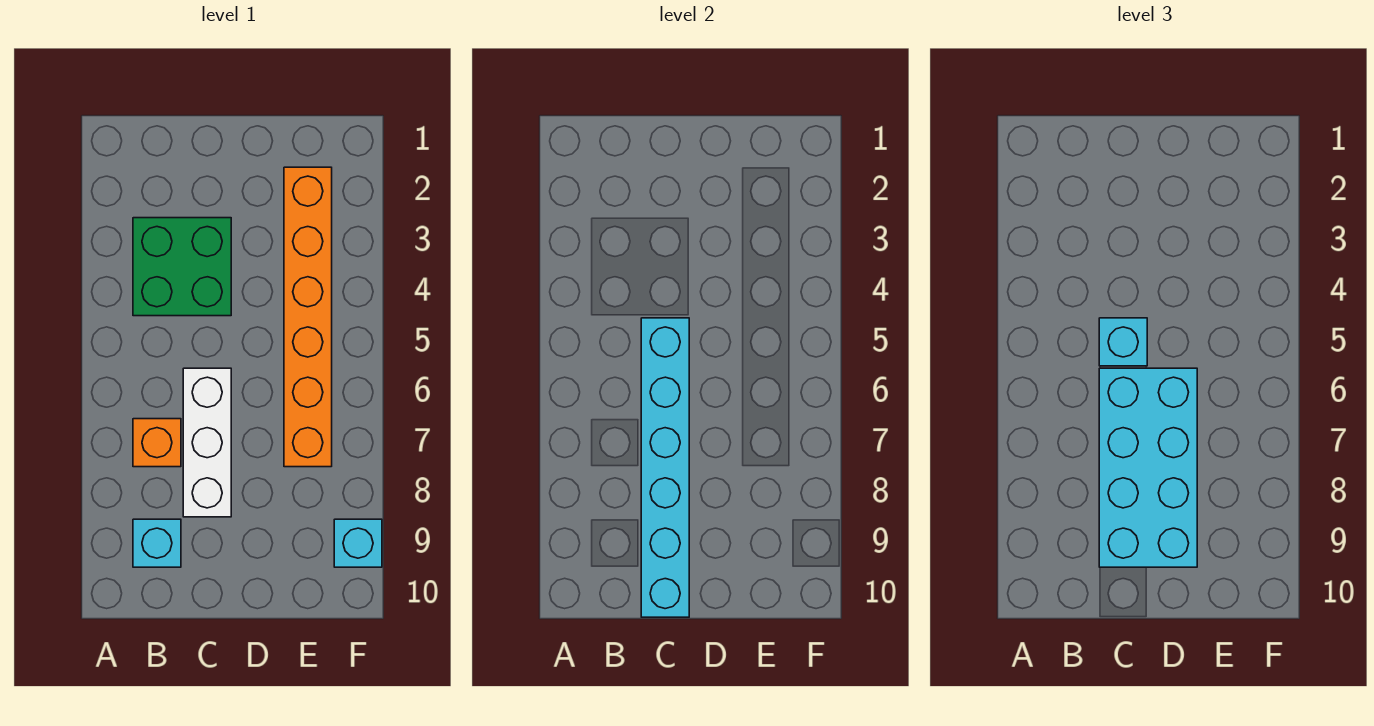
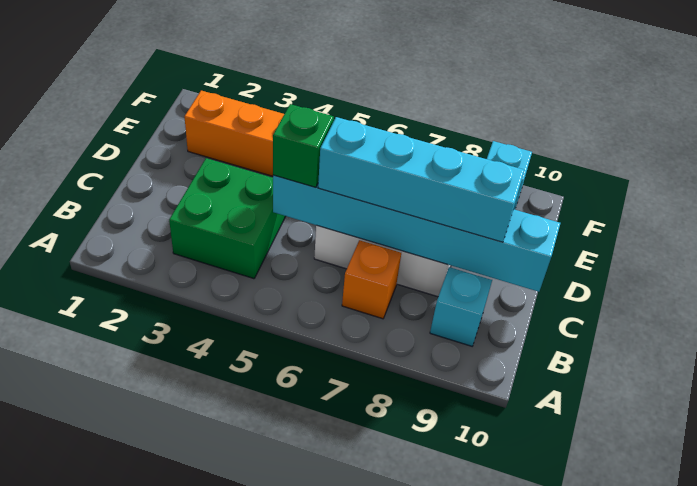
cyan brick C5 level 3 -> green brick C5 level 3
cyan brick C6:D9 level 3 -> cyan brick C6:C9 level 3

